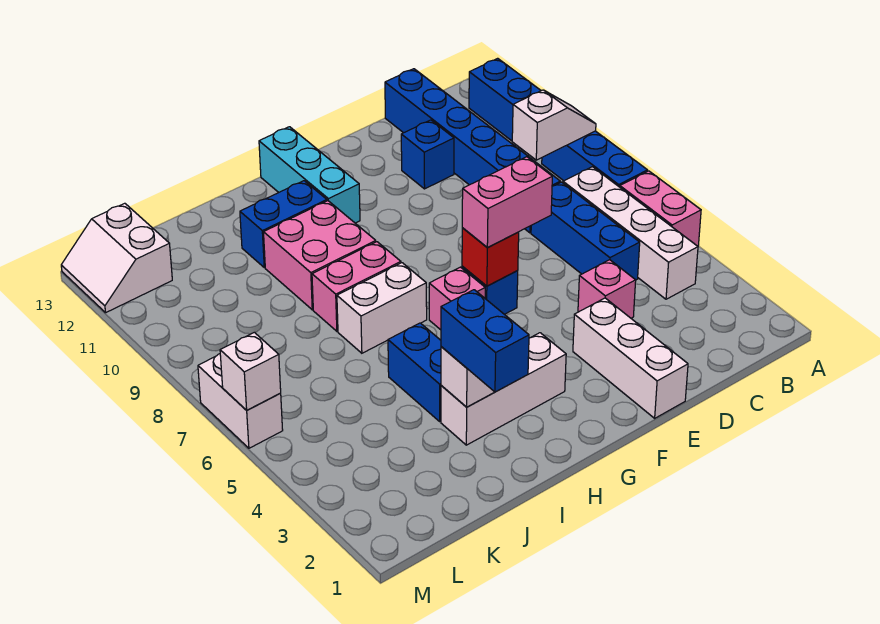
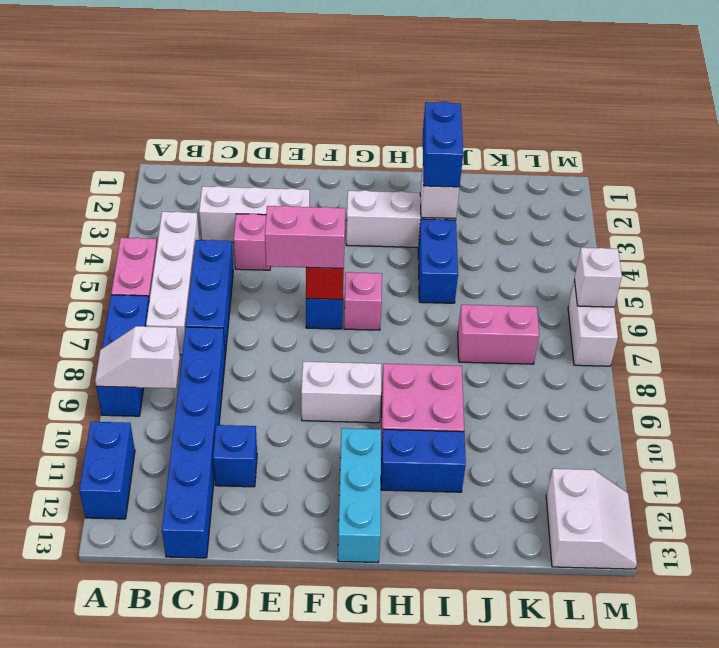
white brick E1:E3 level 1 -> white brick C3:E3 level 1
white brick H7:I7 level 1 -> white brick F9:G9 level 1
pink brick H8:I8 level 1 -> pink brick J7:K7 level 1

